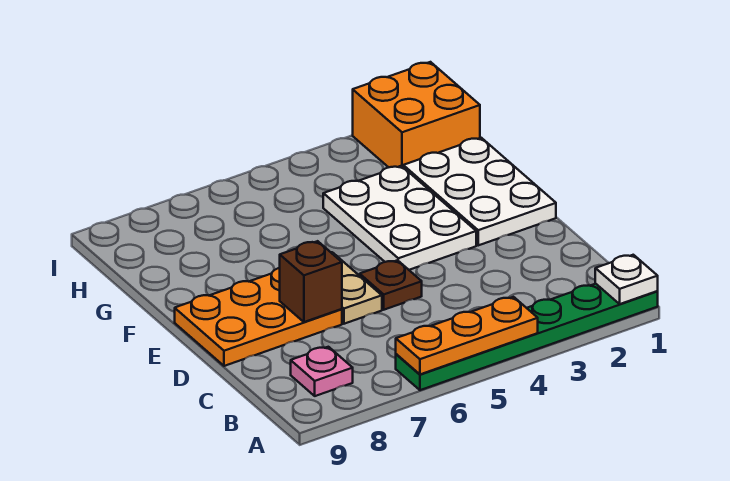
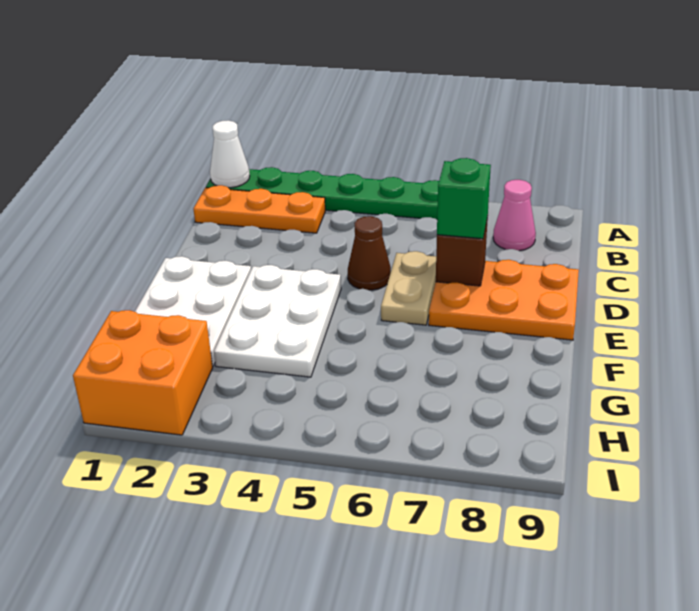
white plate A1 level 2 -> white cone A1 level 2
orange plate A4:A6 level 2 -> orange plate B1:B3 level 1
pink plate B8 level 1 -> pink cone B8 level 1
brown plate D5 level 1 -> brown cone D5 level 1
none -> green brick D7 level 3

